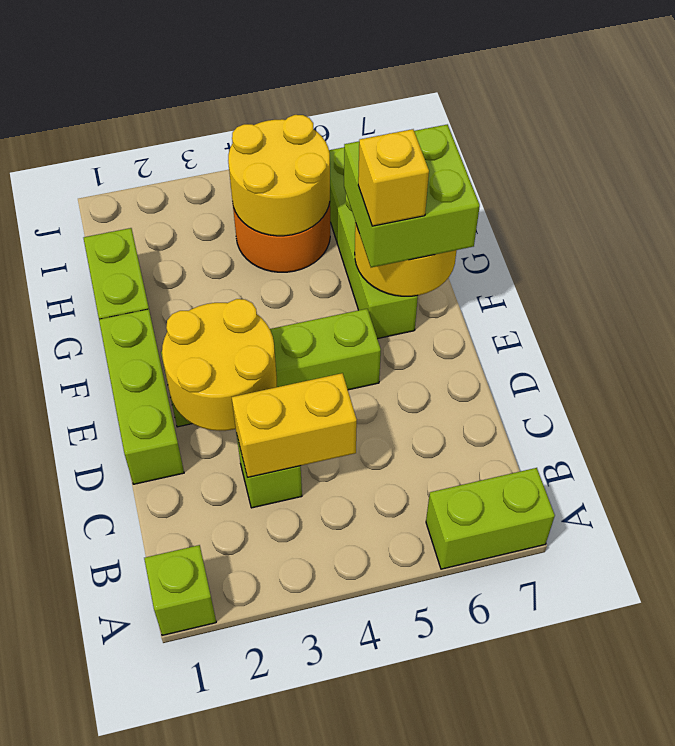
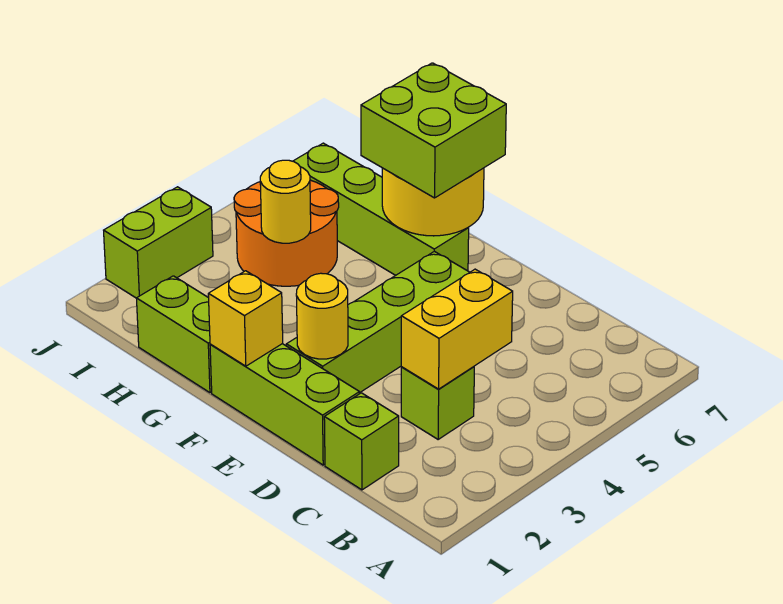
lime brick A1 level 1 -> lime brick C1 level 1
lime brick A6:A7 level 1 -> lime brick J2:J3 level 1
yellow round brick D2:E3 level 2 -> yellow round brick E2 level 2
yellow brick F6 level 4 -> yellow brick F1 level 2
yellow round brick H4:I5 level 2 -> yellow round brick H4 level 2

